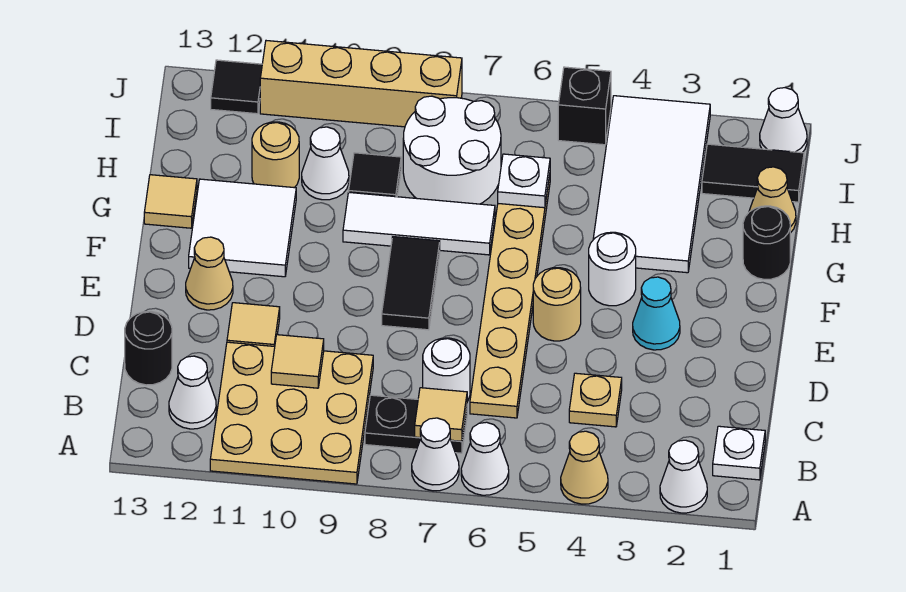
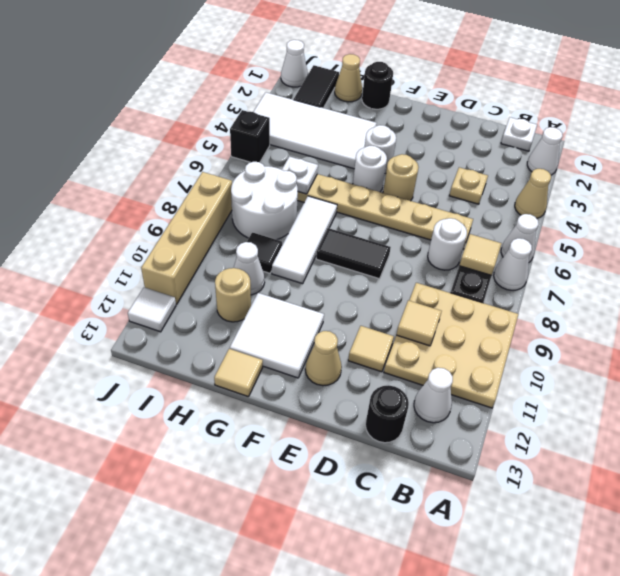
cyan cone E3 level 1 -> none
none -> white round brick F5 level 1
black tile J12 level 1 -> white tile J12 level 1

